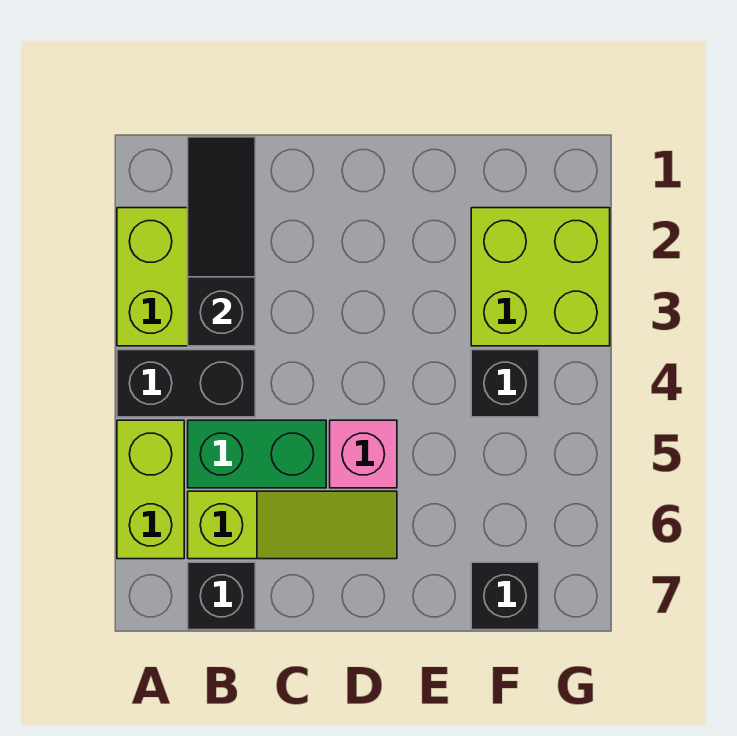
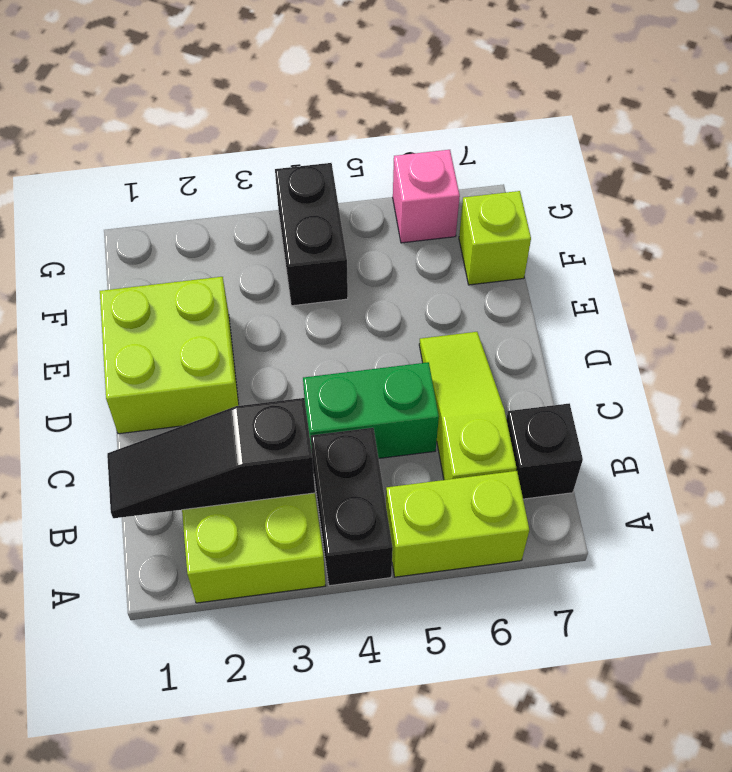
green brick B5:C5 level 1 -> green brick C4:C5 level 1
pink brick D5 level 1 -> pink brick G6 level 1
lime brick F2:G3 level 1 -> lime brick D1:E2 level 1
black brick F4 level 1 -> black brick F4:G4 level 1
black brick F7 level 1 -> lime brick F7 level 1

